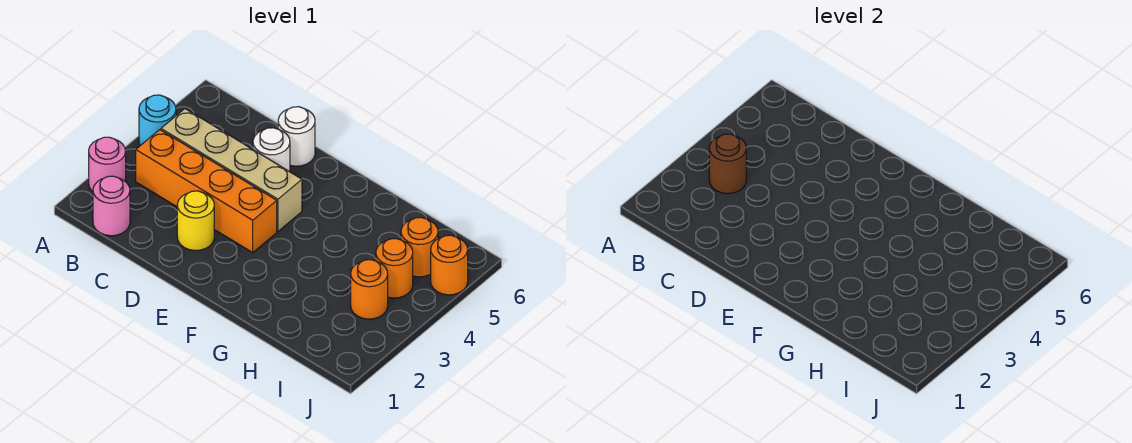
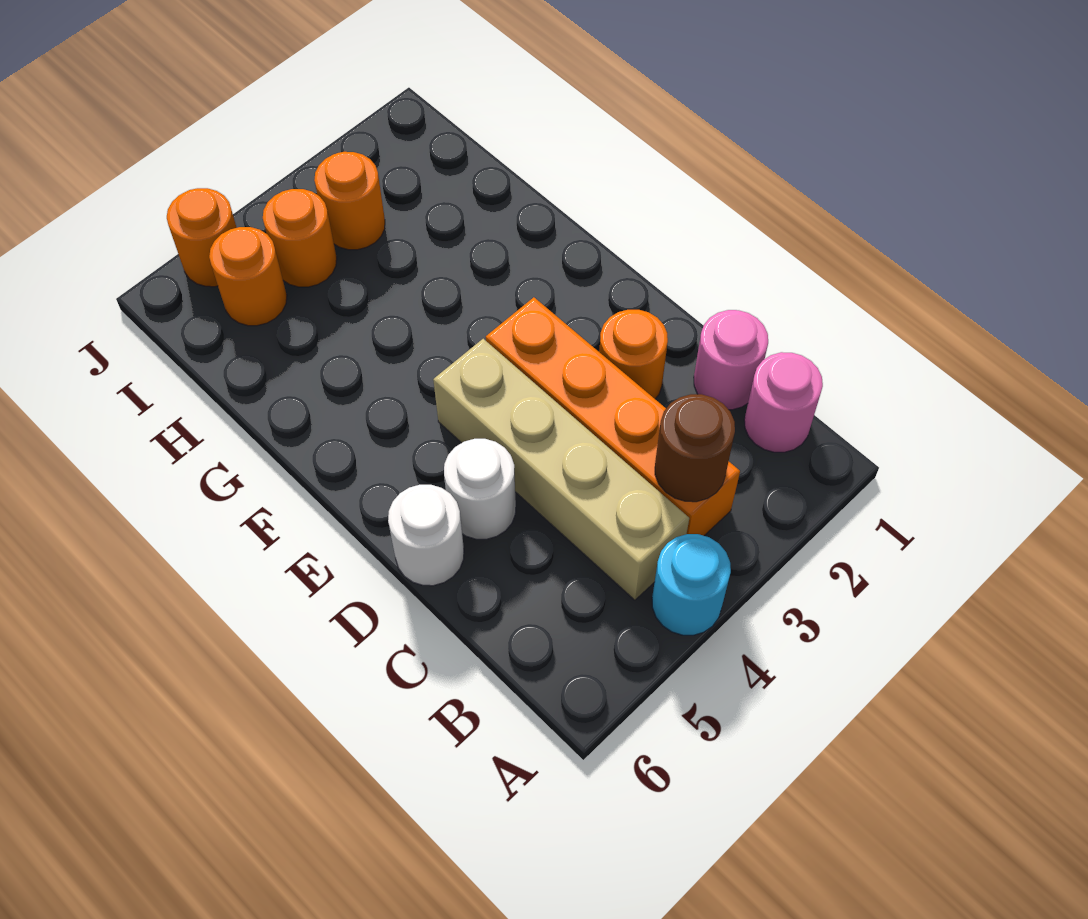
pink round brick A2 level 1 -> pink round brick C1 level 1
yellow round brick D2 level 1 -> orange round brick D2 level 1

